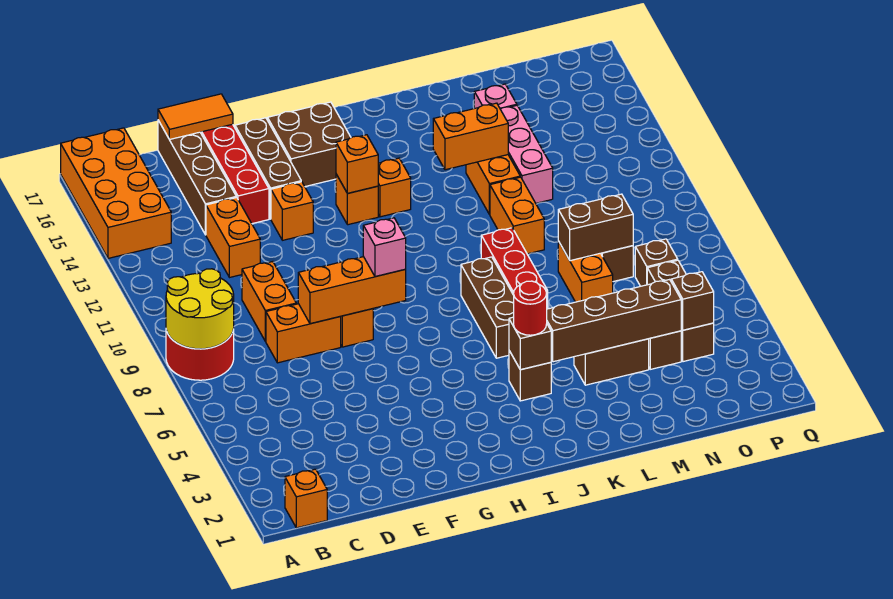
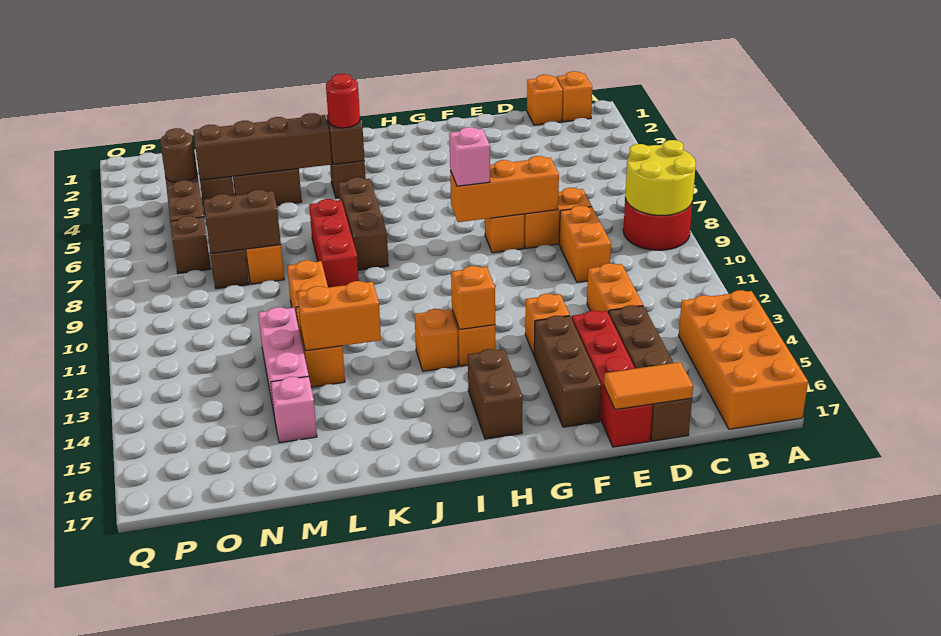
none -> orange brick C1 level 1
brown brick G15:H16 level 1 -> brown brick H15:H16 level 1
brown brick O4 level 2 -> brown round brick O4 level 2

